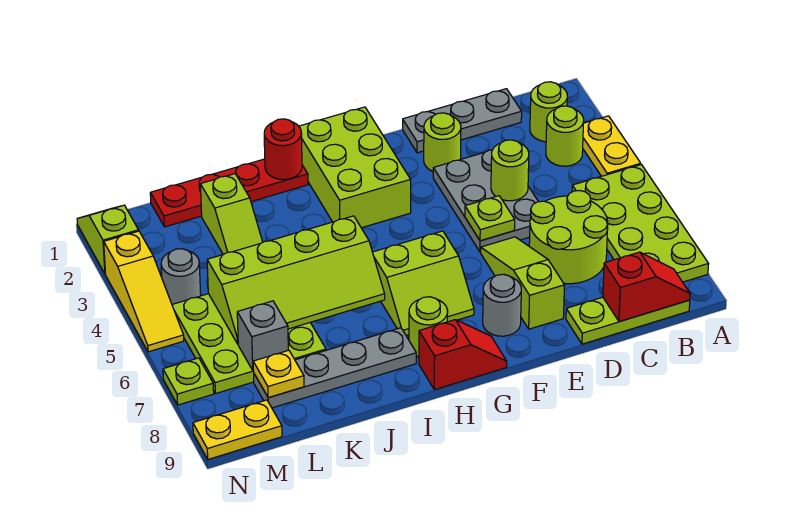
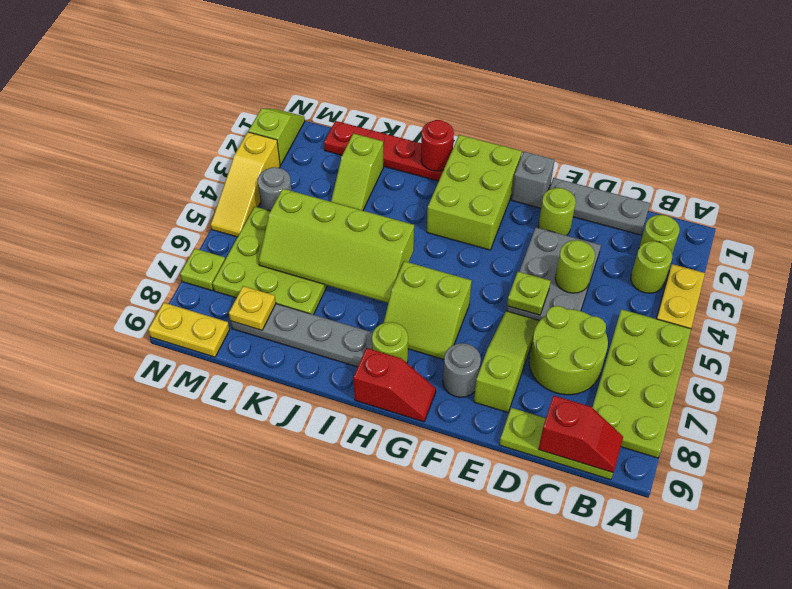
grey brick L7 level 2 -> grey brick F1 level 1

